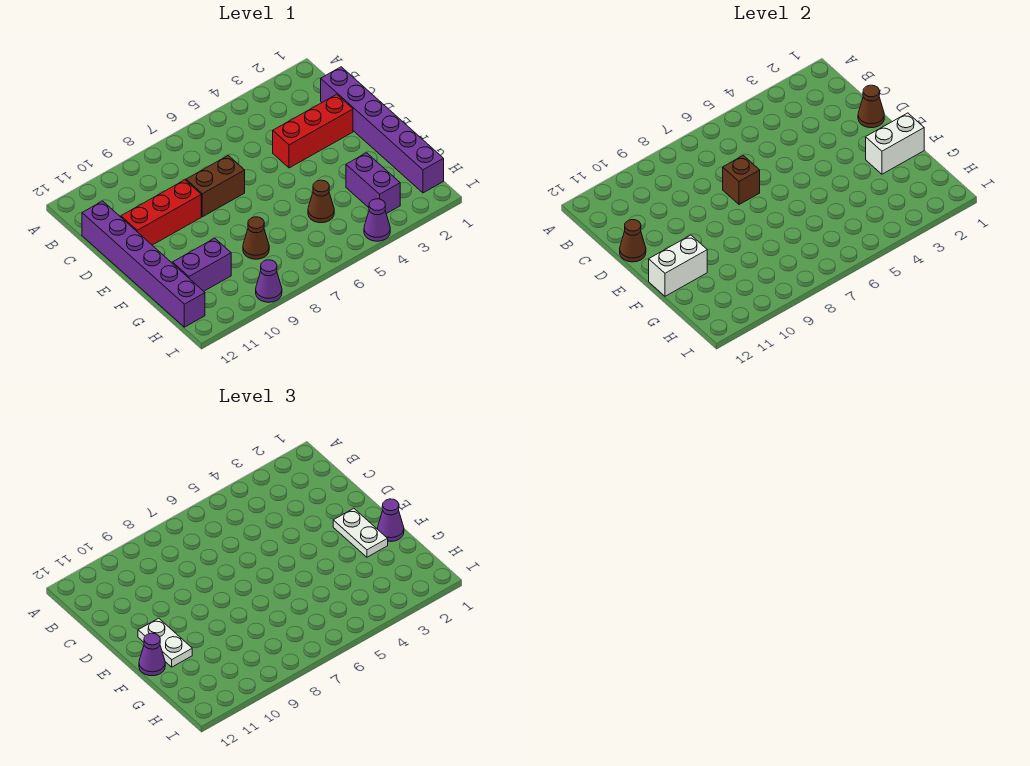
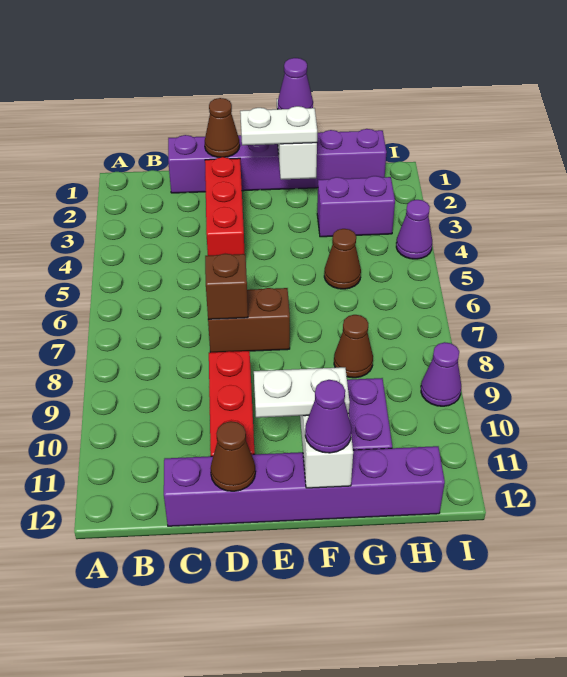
brown brick D7:D8 level 1 -> brown brick D7:E7 level 1

